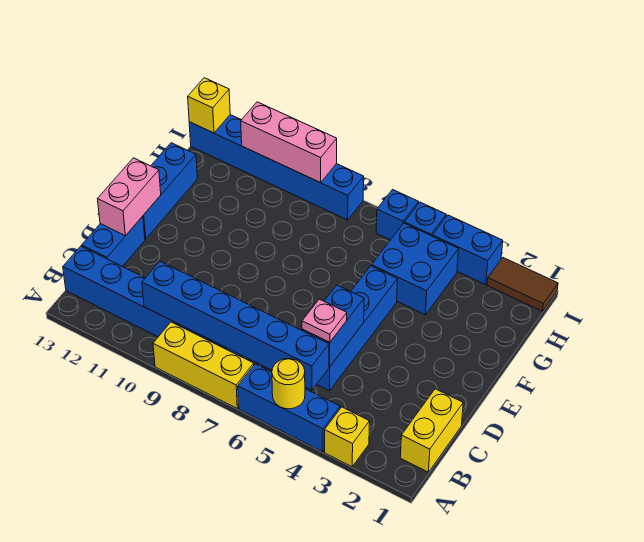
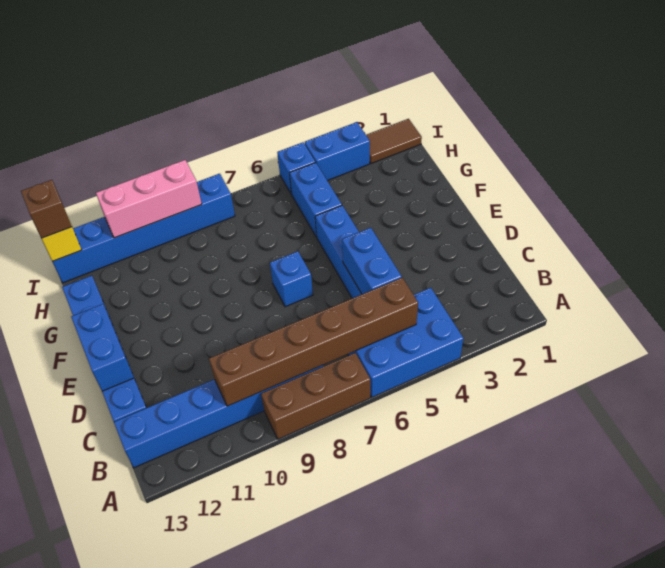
yellow brick A3 level 1 -> none
blue brick A4:A6 level 1 -> blue brick A4:B6 level 1
yellow round brick A5 level 2 -> none
yellow brick A7:A9 level 1 -> brown brick A7:A9 level 1
yellow brick B1:C1 level 1 -> none
blue brick B5:B10 level 2 -> brown brick B5:B10 level 2
pink plate C5 level 3 -> none
pink brick D13:E13 level 2 -> blue brick D13:E13 level 2
blue brick G4:H5 level 1 -> blue brick G5:H5 level 1
blue brick I6 level 1 -> blue brick E7 level 1
none -> brown brick I13 level 3

